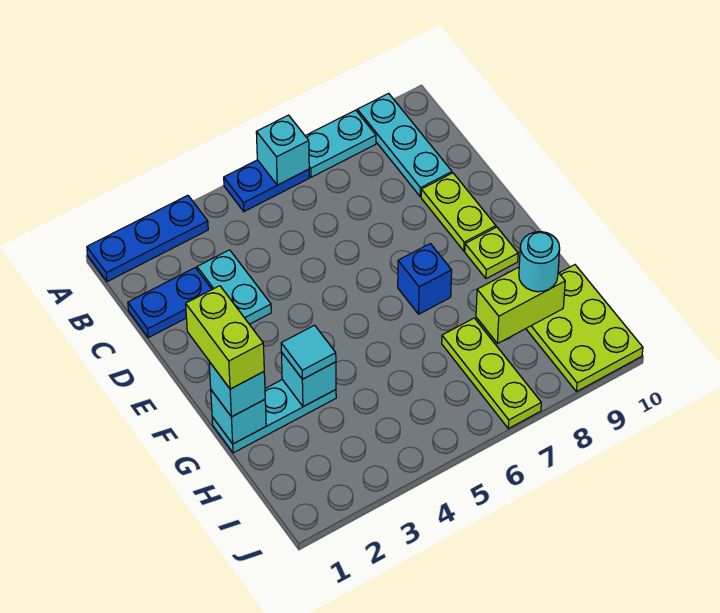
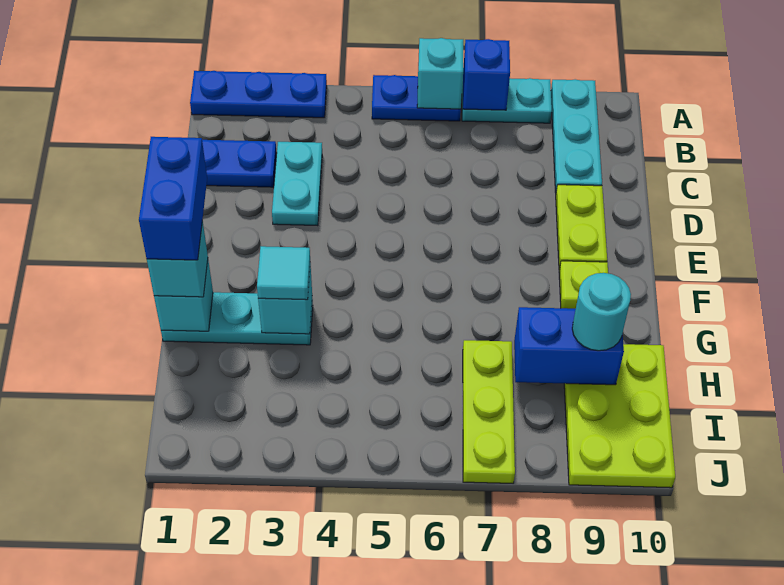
lime brick F1:G1 level 4 -> blue brick F1:G1 level 4
blue brick F7 level 1 -> blue brick A7 level 2
lime brick H8:H9 level 2 -> blue brick H8:H9 level 2

